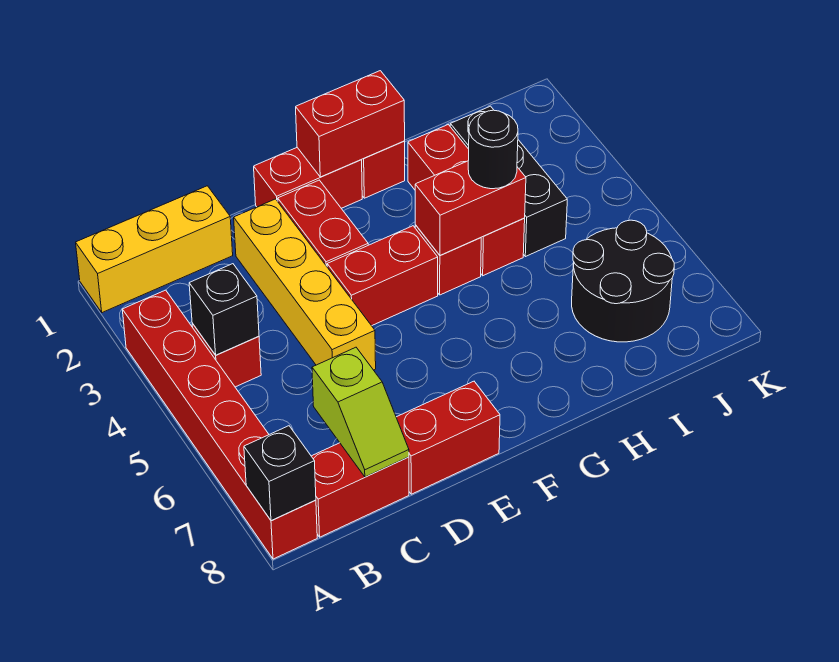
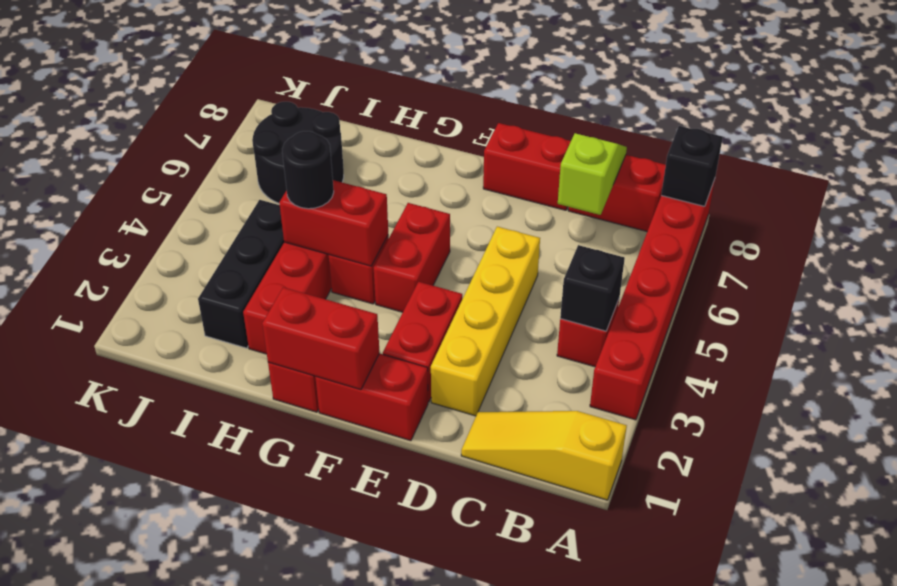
yellow brick A1:C1 level 1 -> yellow slope A1:C1 level 1 top A
red brick E4:F4 level 1 -> red brick F4:F5 level 1

